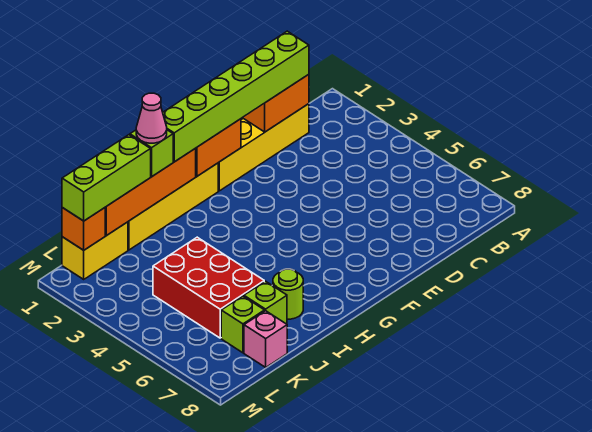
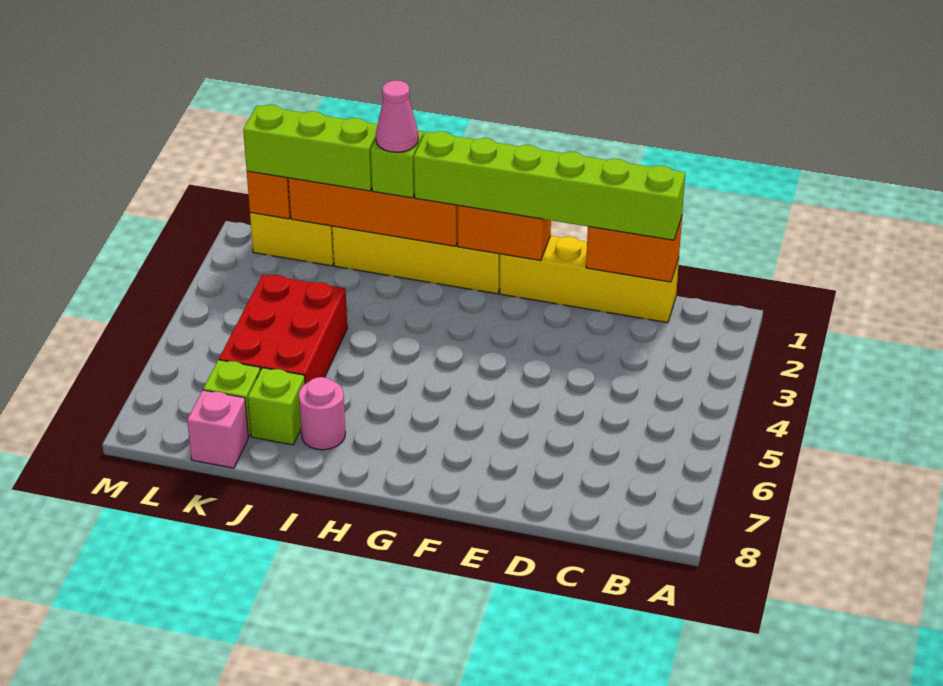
lime round brick I7 level 1 -> pink round brick I7 level 1

